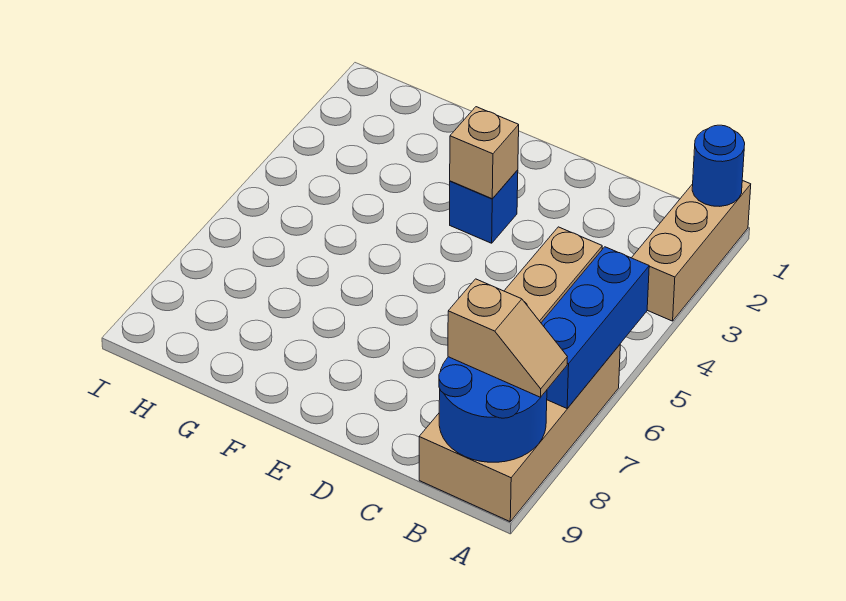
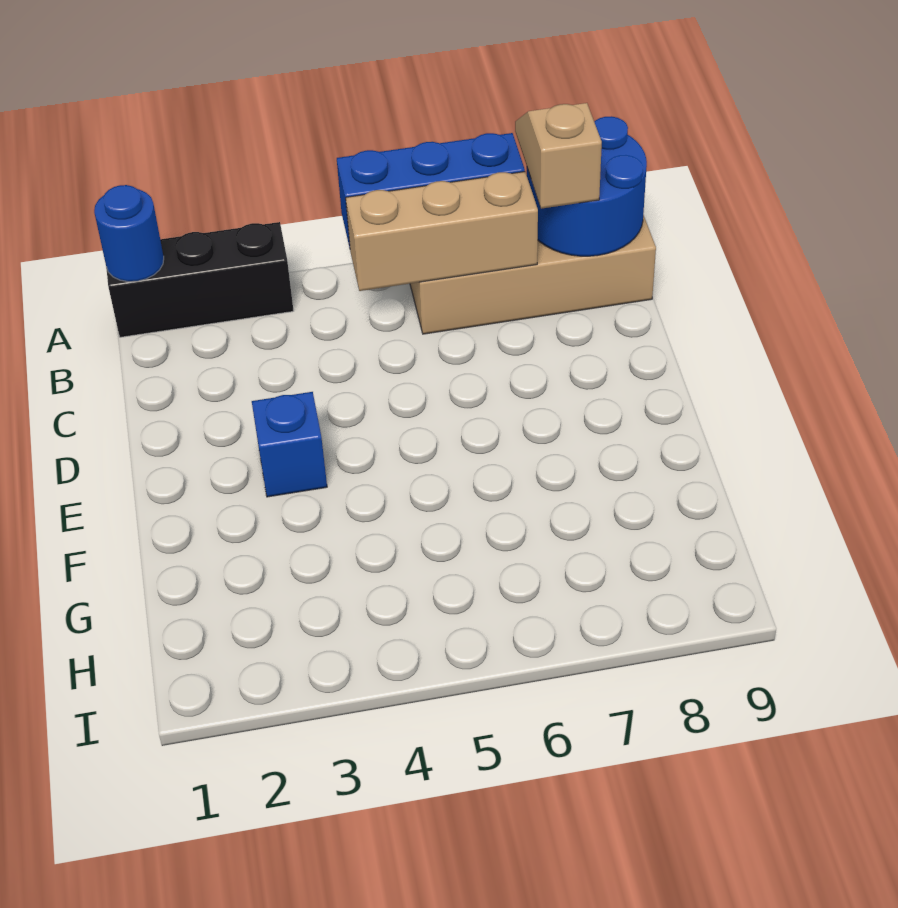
tan brick A1:A3 level 1 -> black brick A1:A3 level 1
tan brick E3 level 2 -> none

